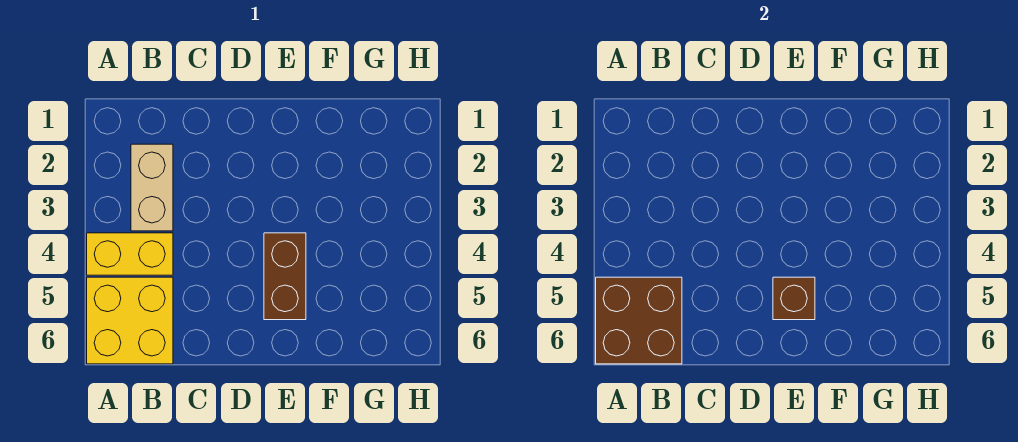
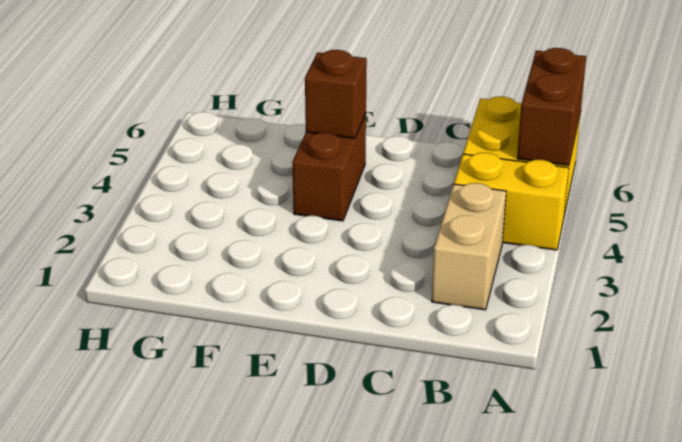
brown brick A5:B6 level 2 -> brown brick A5:A6 level 2

